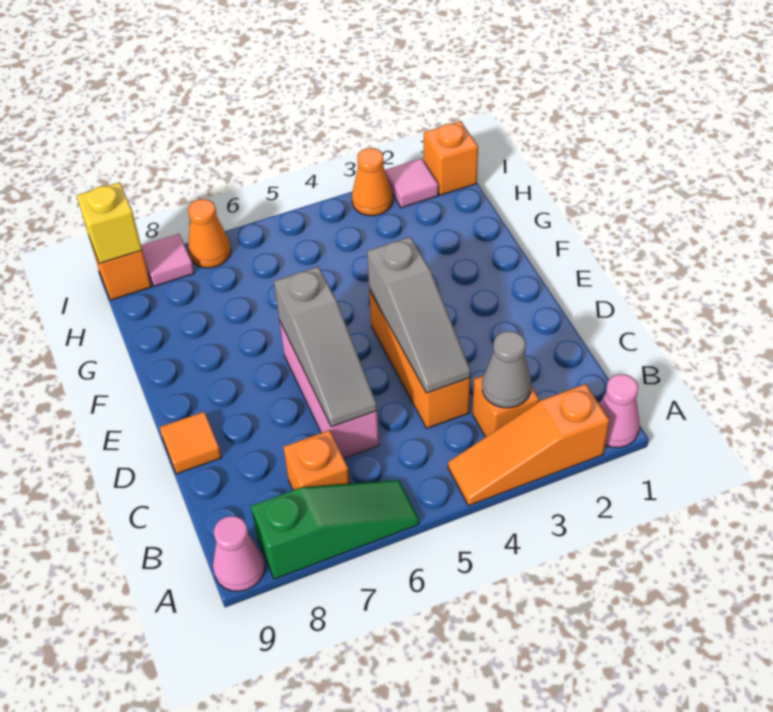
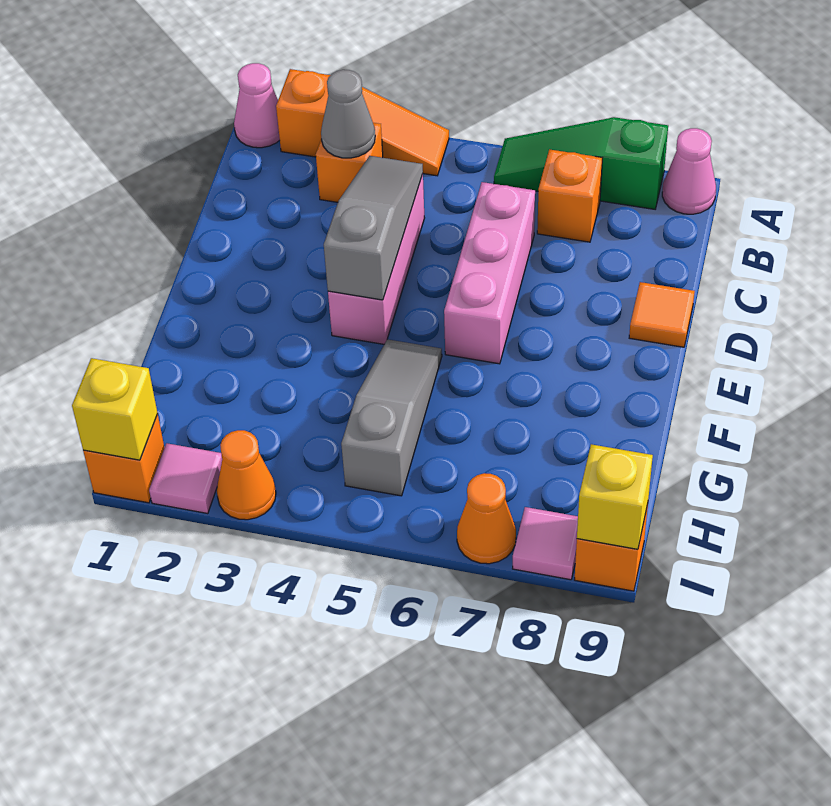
orange brick C4:E4 level 1 -> pink brick C4:E4 level 1
grey slope C6:E6 level 2 top E -> grey slope F5:H5 level 1 top H
none -> yellow brick I1 level 2

